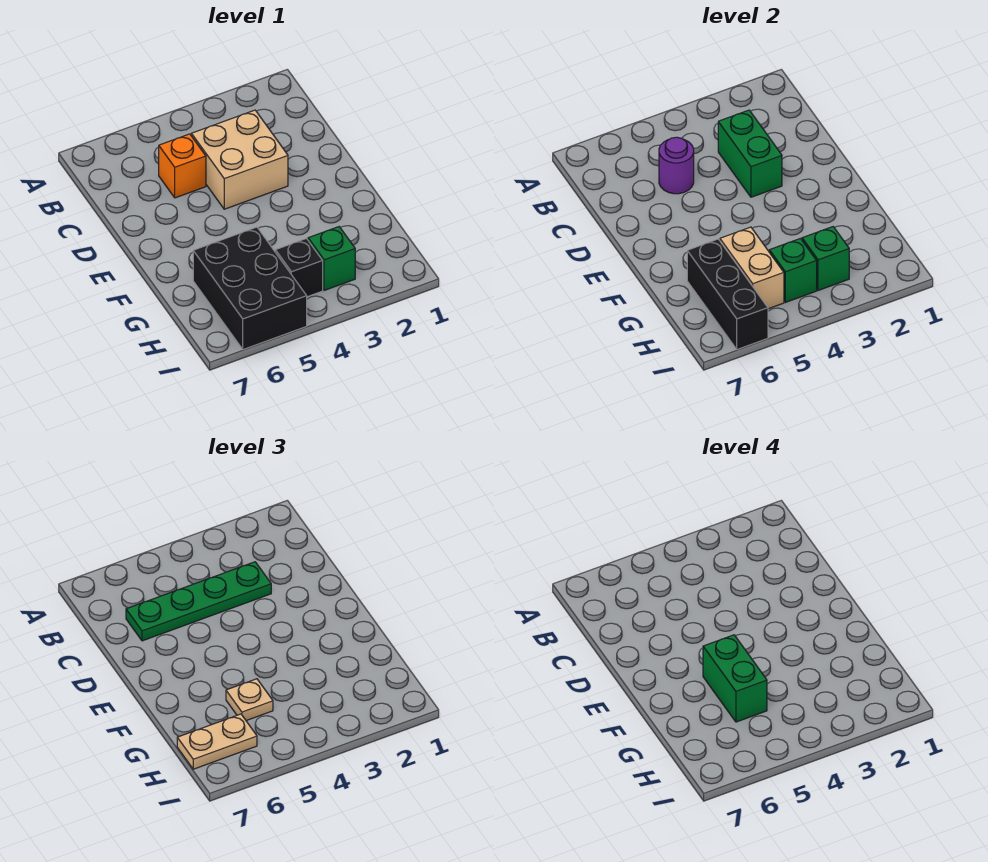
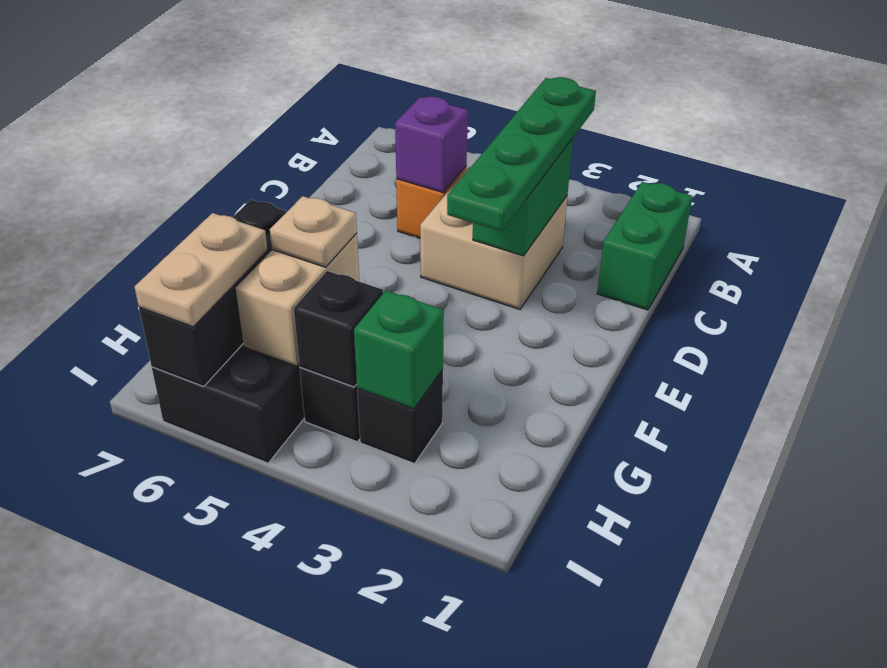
green plate C3:C6 level 3 -> green plate B3:E3 level 3
purple round brick C5 level 2 -> purple brick C5 level 2
green brick F5:G5 level 4 -> green brick B1:C1 level 1
green brick H3 level 1 -> black brick H3 level 1
green brick H4 level 2 -> black brick H4 level 2
tan plate H6:H7 level 3 -> tan plate H6:I6 level 3

